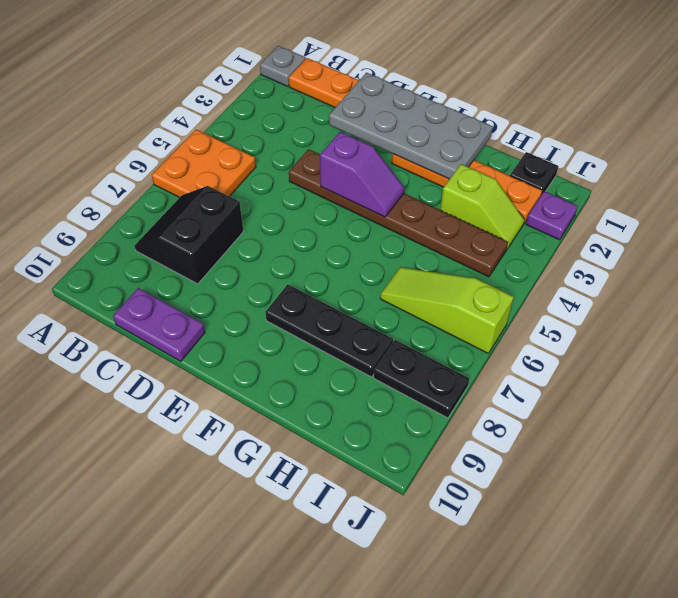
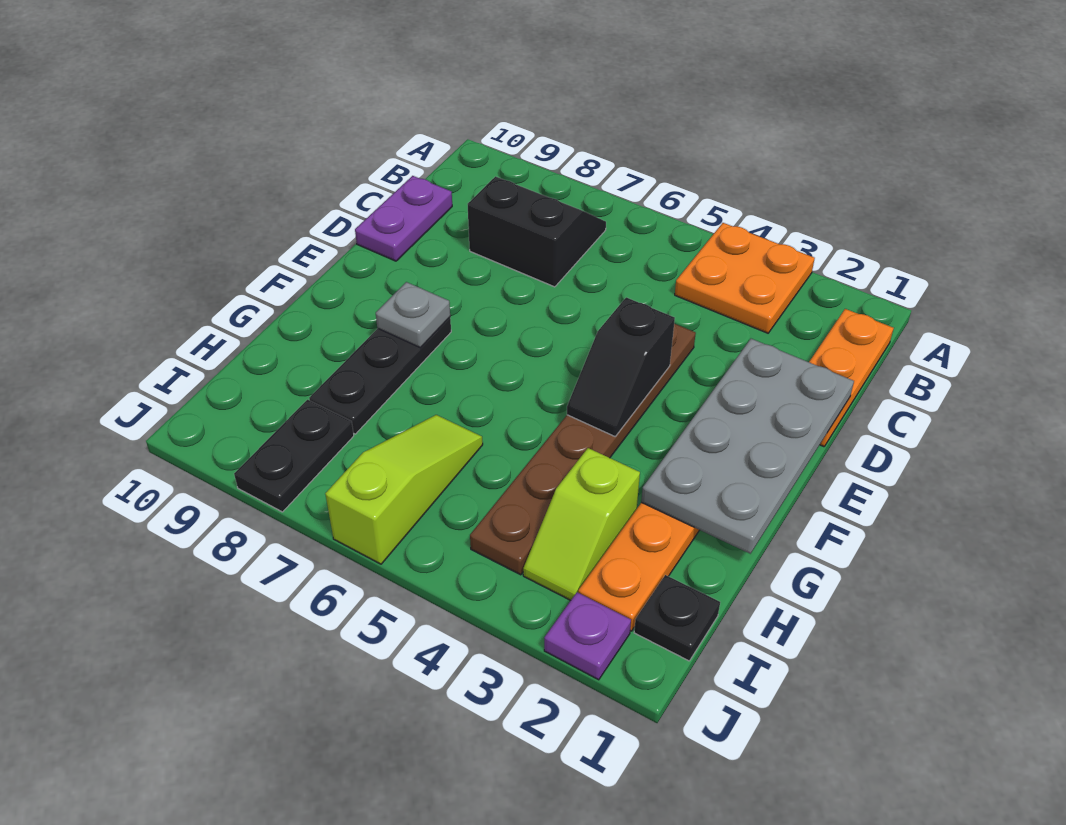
grey plate A1 level 1 -> grey plate F8 level 2
orange plate A5:B6 level 1 -> orange plate A3:B4 level 1
purple slope E4:F4 level 2 top E -> black slope E4:F4 level 2 top E

